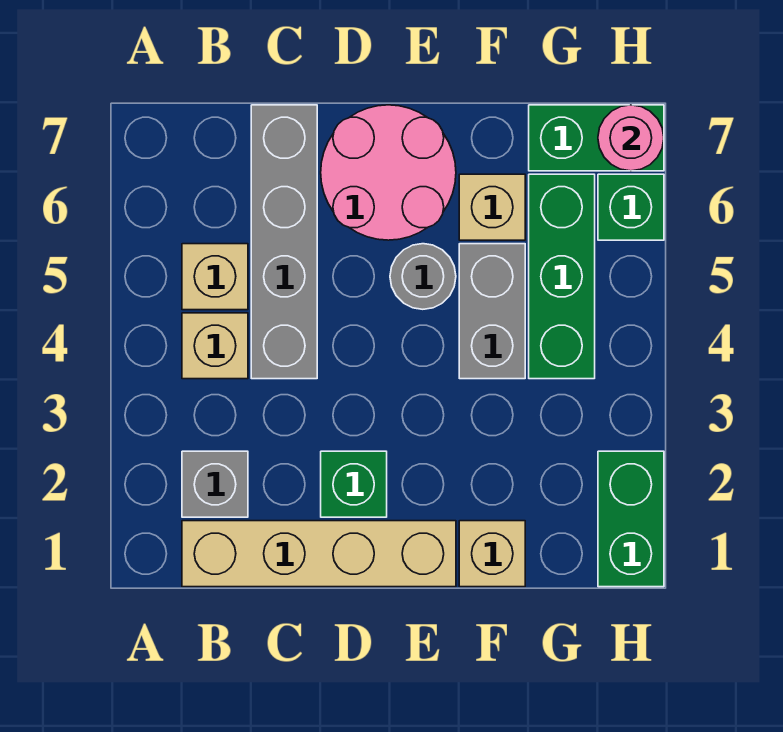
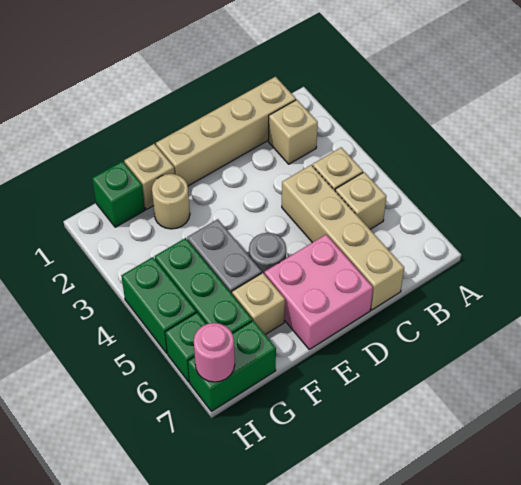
grey brick B2 level 1 -> tan brick B2 level 1
grey brick C4:C7 level 1 -> tan brick C4:C7 level 1
green brick D2 level 1 -> green brick G1 level 1
pink round brick D6:E7 level 1 -> pink brick D6:E7 level 1
none -> tan round brick F2 level 1
green brick H1:H2 level 1 -> green brick H4:H5 level 1

